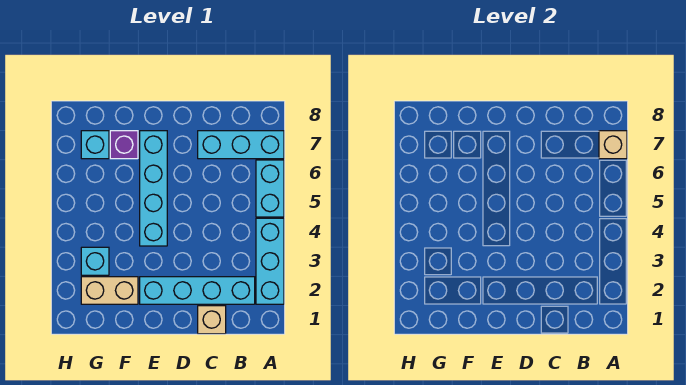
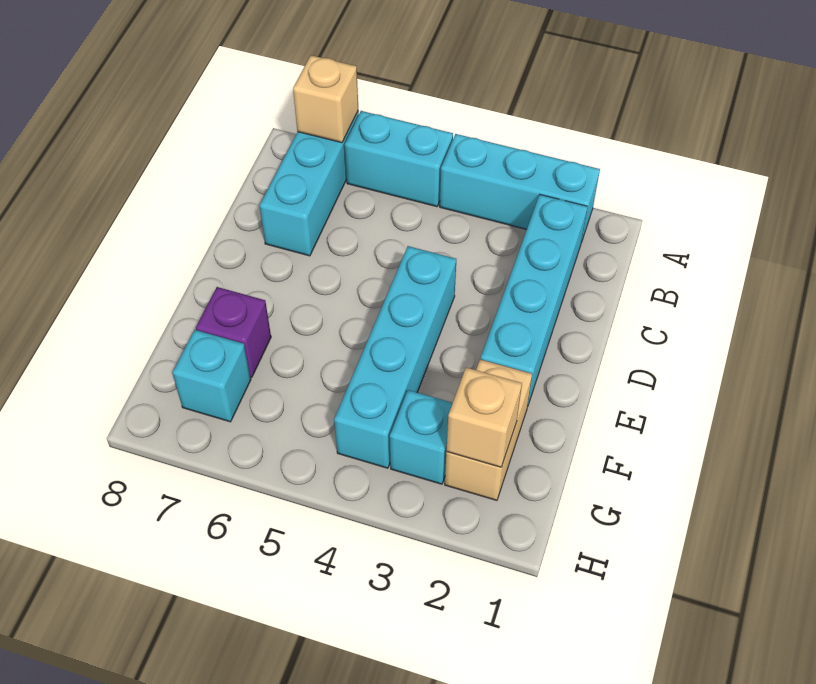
tan brick C1 level 1 -> tan brick G2 level 2
cyan brick E4:E7 level 1 -> cyan brick D4:G4 level 1

